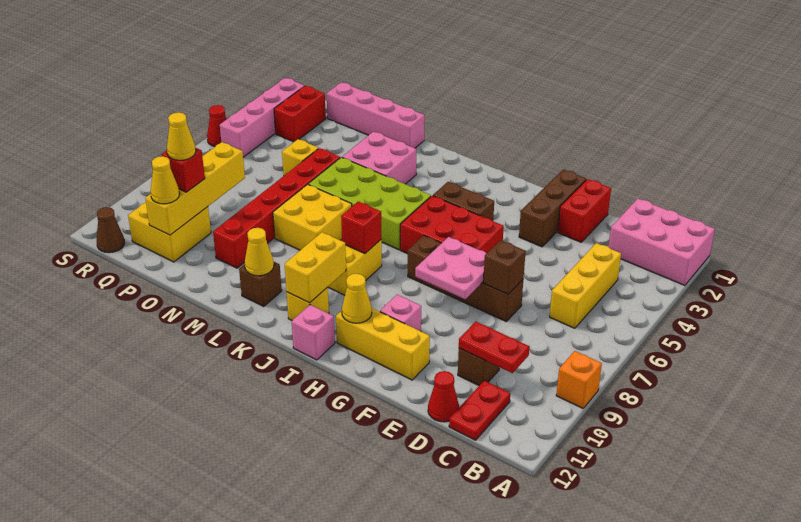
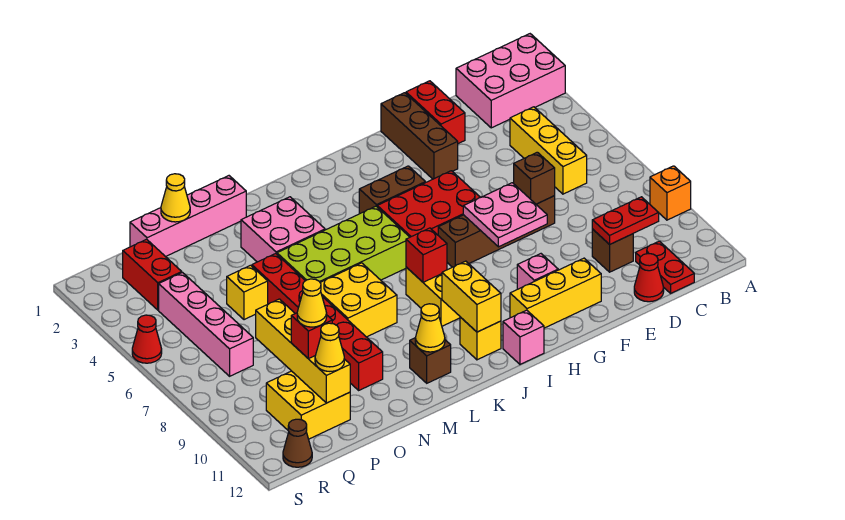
yellow cone H11 level 2 -> yellow cone O1 level 2
pink brick R2:R5 level 1 -> pink brick Q4:Q7 level 1

